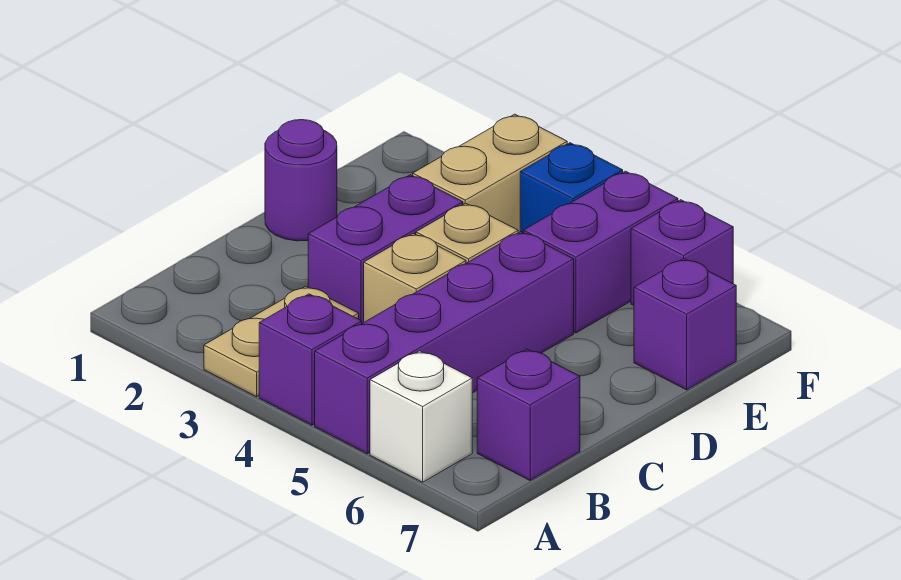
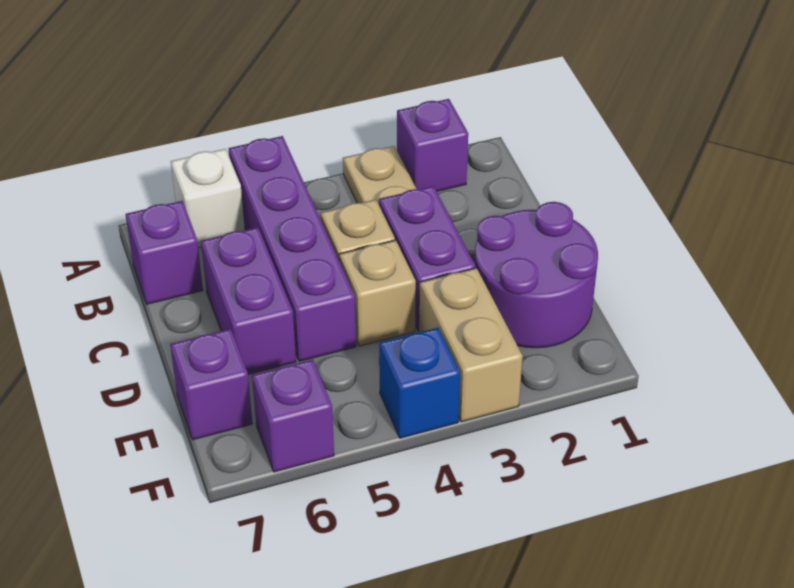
purple brick A4 level 1 -> purple brick A2 level 1
purple round brick D1 level 1 -> purple round brick D1:E2 level 1
purple brick E5:F5 level 1 -> purple brick C6:D6 level 1

